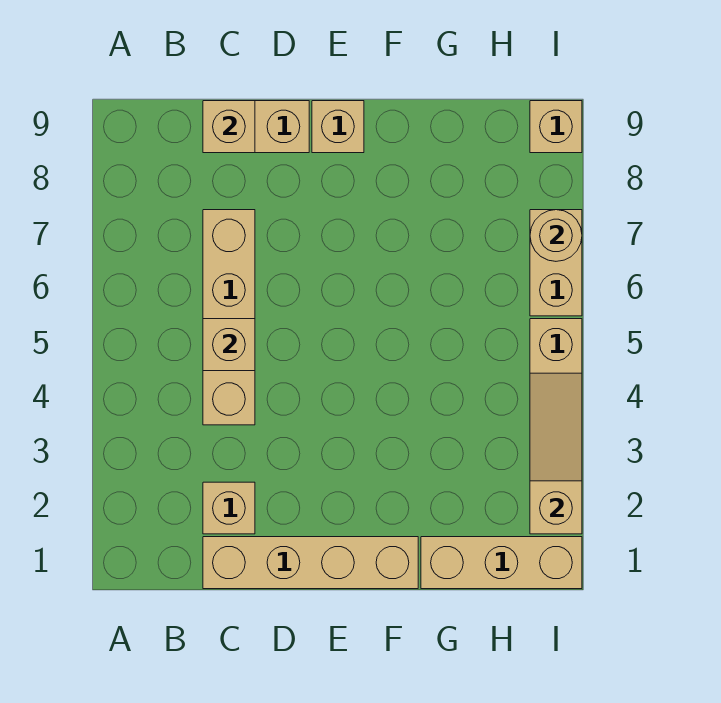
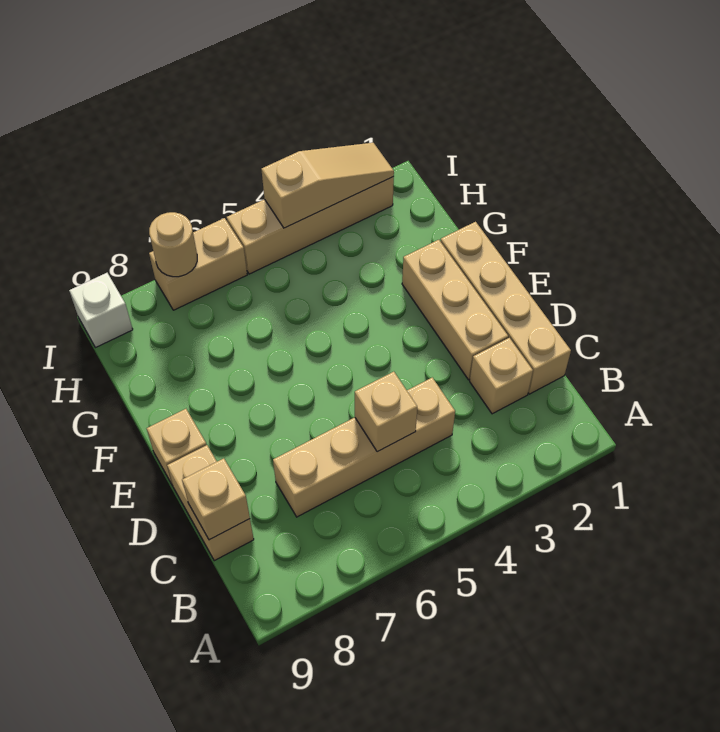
tan brick G1:I1 level 1 -> tan brick D2:F2 level 1
tan slope I2:I4 level 2 top 2 -> tan slope I2:I4 level 2 top 4
tan brick I9 level 1 -> white brick I9 level 1

